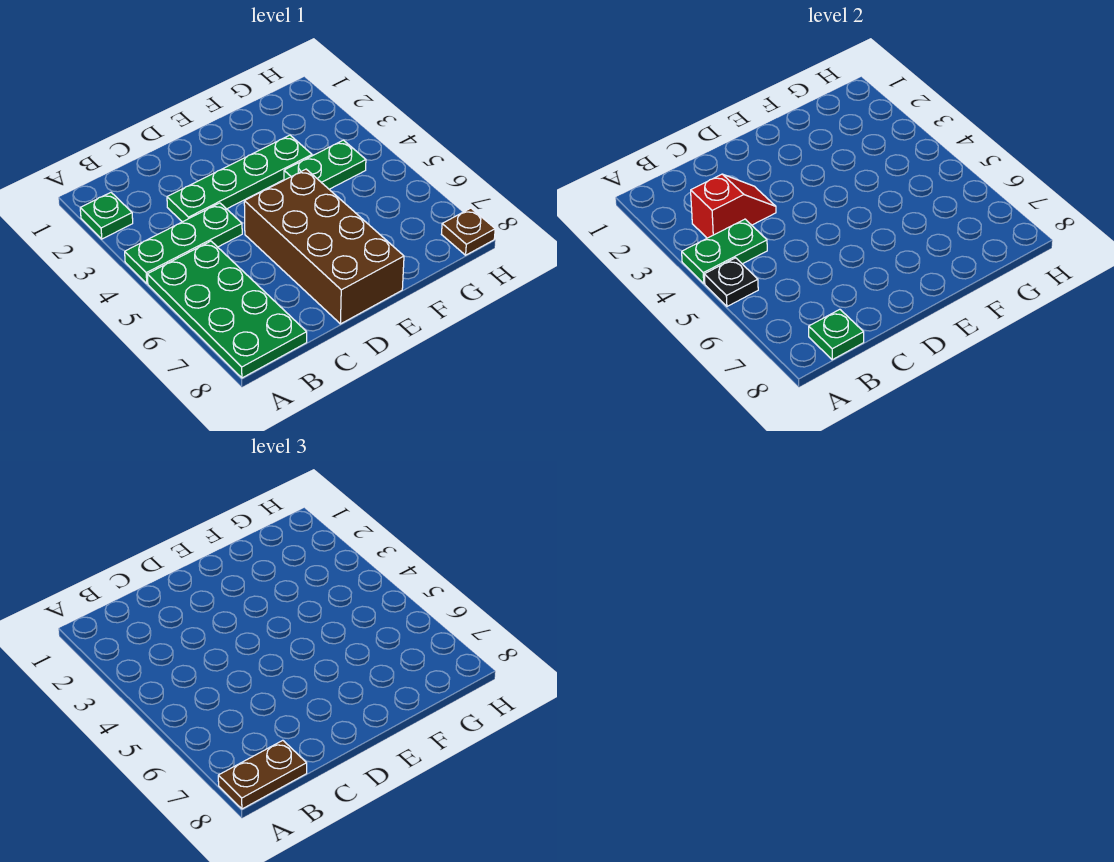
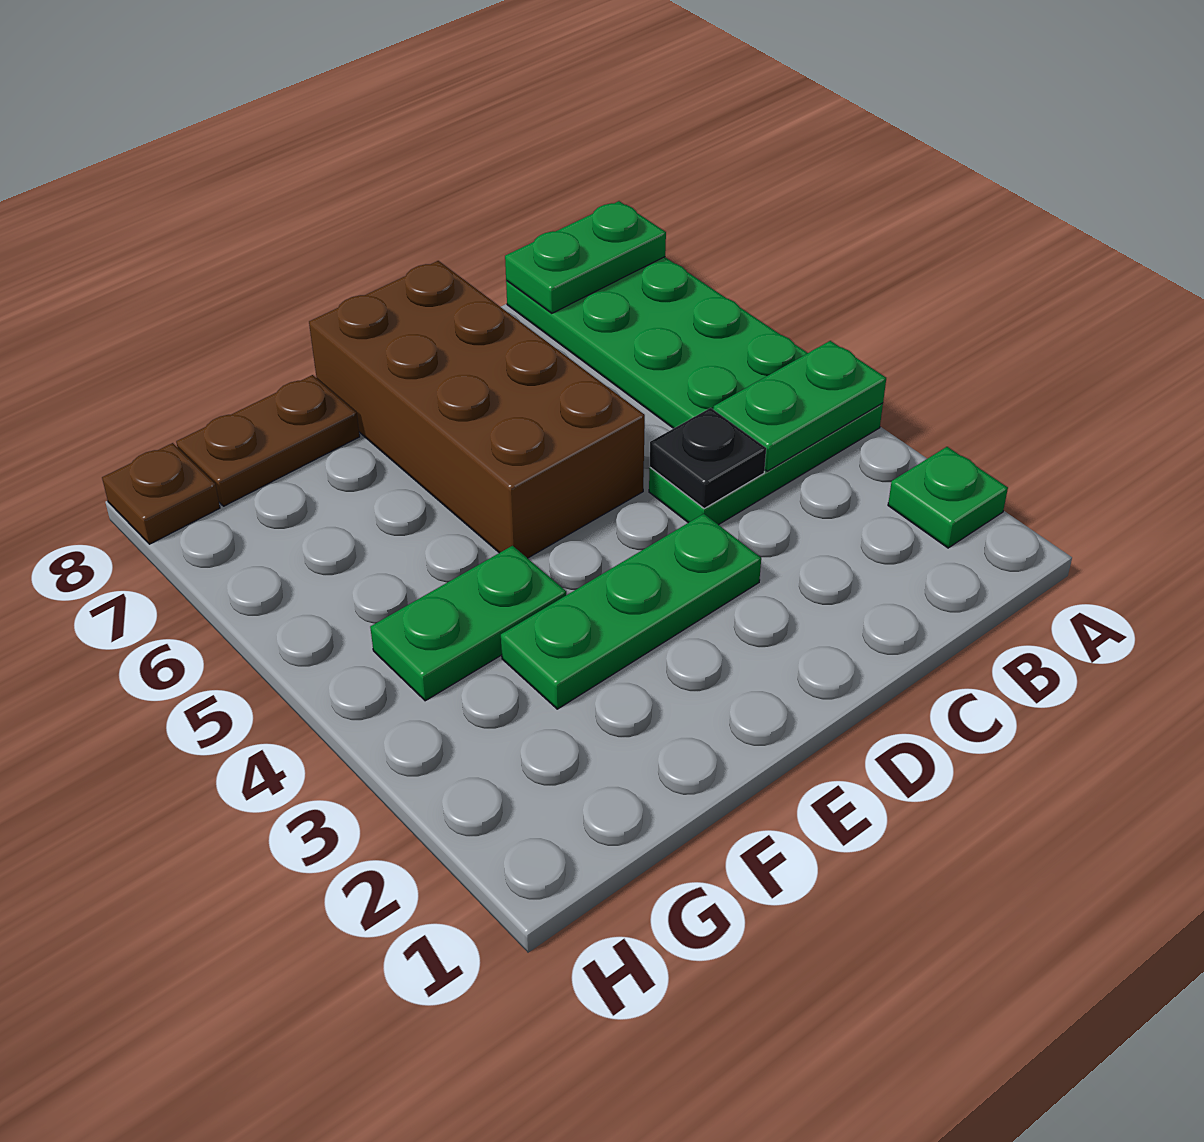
black plate A5 level 2 -> black plate C4 level 2
brown plate A8:B8 level 3 -> brown plate F8:G8 level 1
red slope B3:C3 level 2 top B -> none
green plate B8 level 2 -> green plate A8:B8 level 2
green plate C3:F3 level 1 -> green plate D3:F3 level 1

